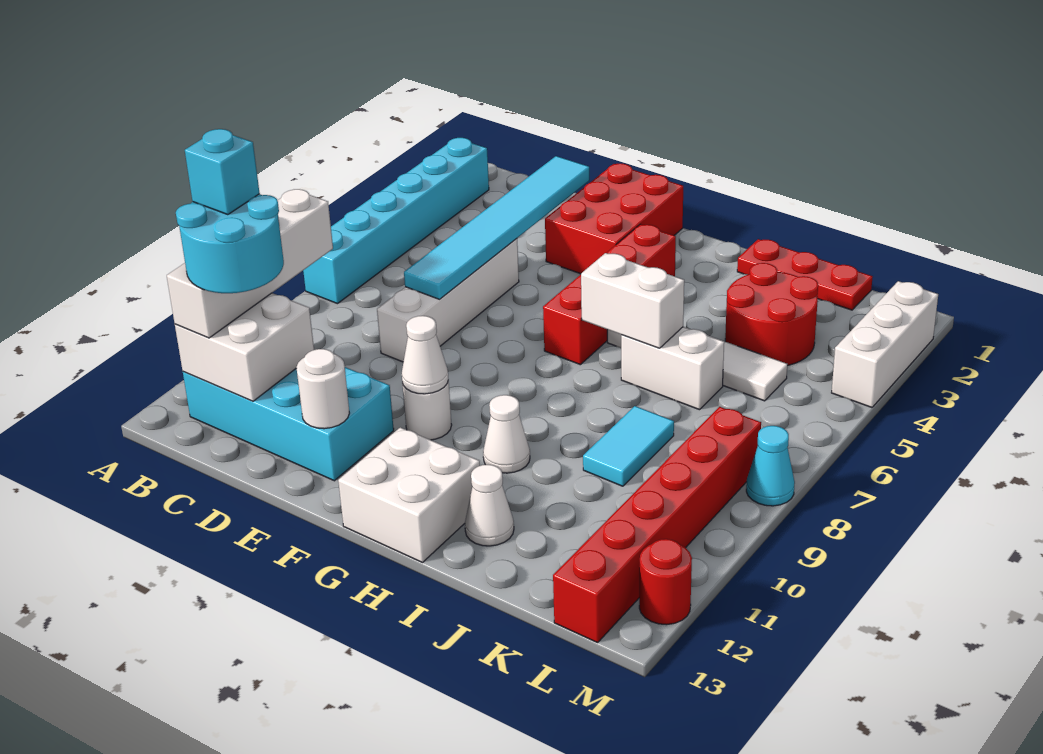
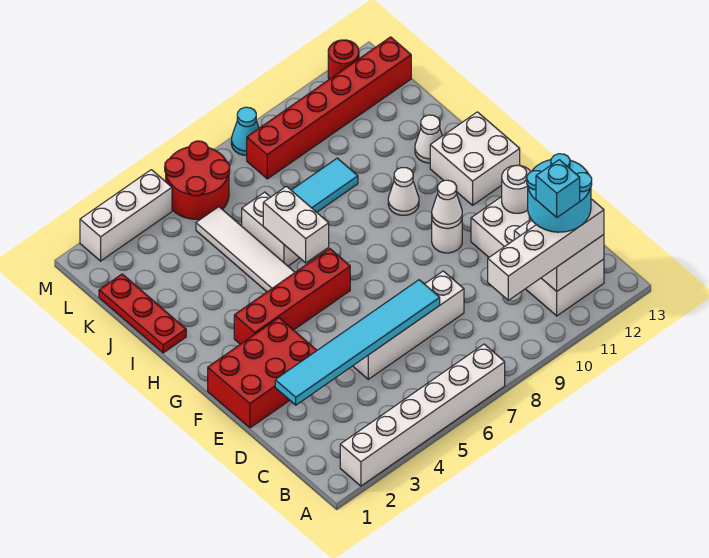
cyan brick A2:A7 level 1 -> white brick A2:A7 level 1
cyan brick B11:E12 level 1 -> white brick B11:E12 level 1
red round brick J3:K4 level 1 -> red round brick L5:M6 level 1

